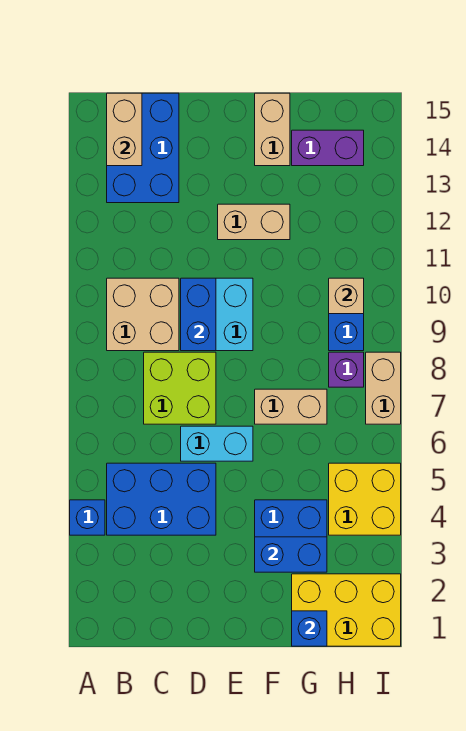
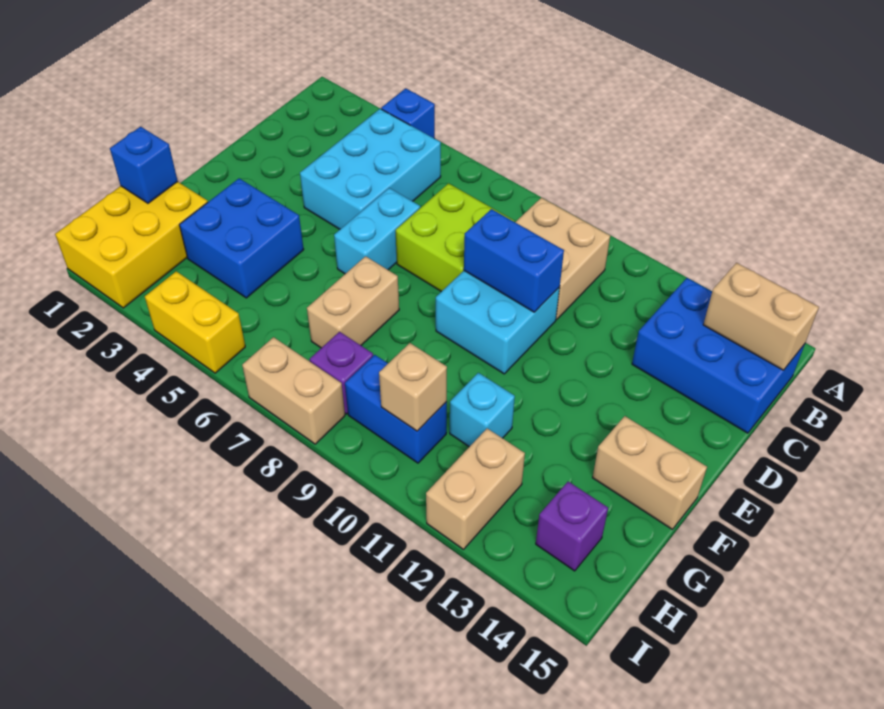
blue brick B4:D5 level 1 -> cyan brick B4:D5 level 1
tan brick E12:F12 level 1 -> tan brick H12:I12 level 1
blue brick F3:G3 level 2 -> none
none -> cyan brick G11 level 1
purple brick G14:H14 level 1 -> purple brick H14 level 1
yellow brick H4:I5 level 1 -> yellow brick I4:I5 level 1

